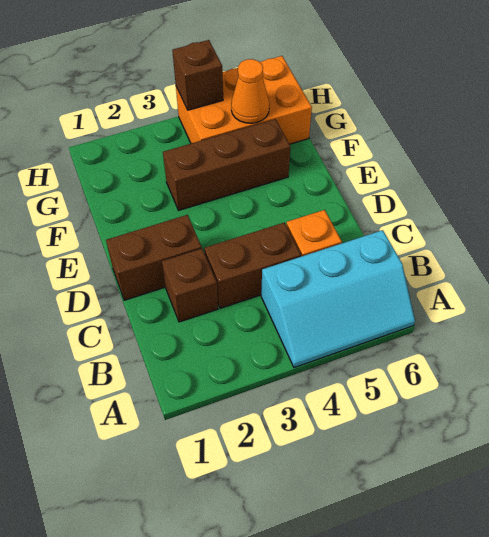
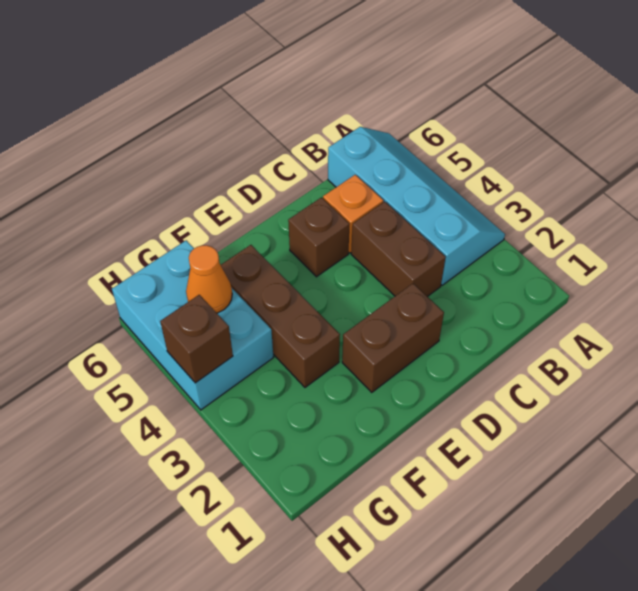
cyan slope A4:B6 level 1 top B -> cyan slope A3:B6 level 1 top B
brown brick C2 level 1 -> brown brick D5 level 1
brown brick D1:D2 level 1 -> brown brick D2:E2 level 1
orange brick G4:H6 level 1 -> cyan brick G4:H6 level 1

